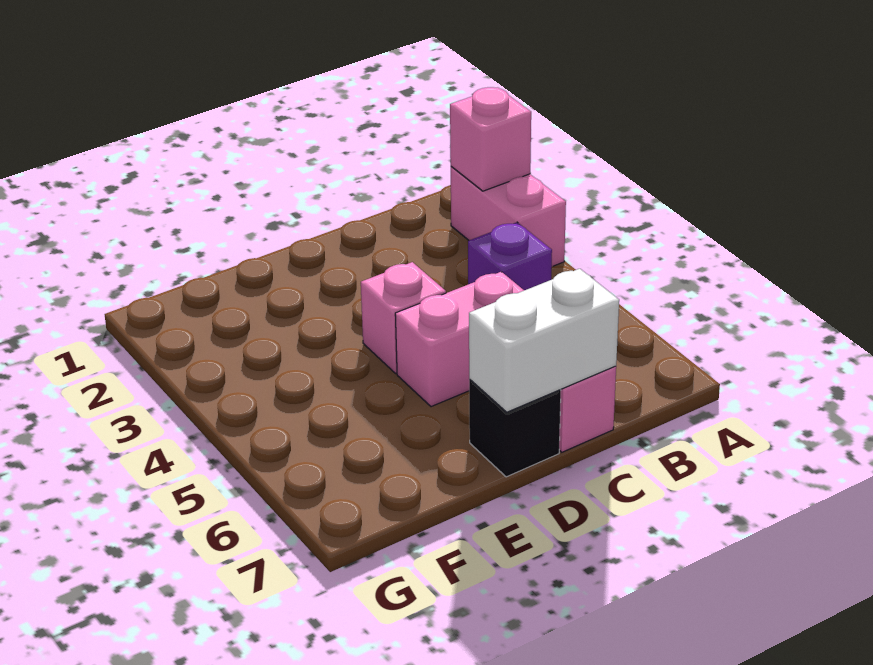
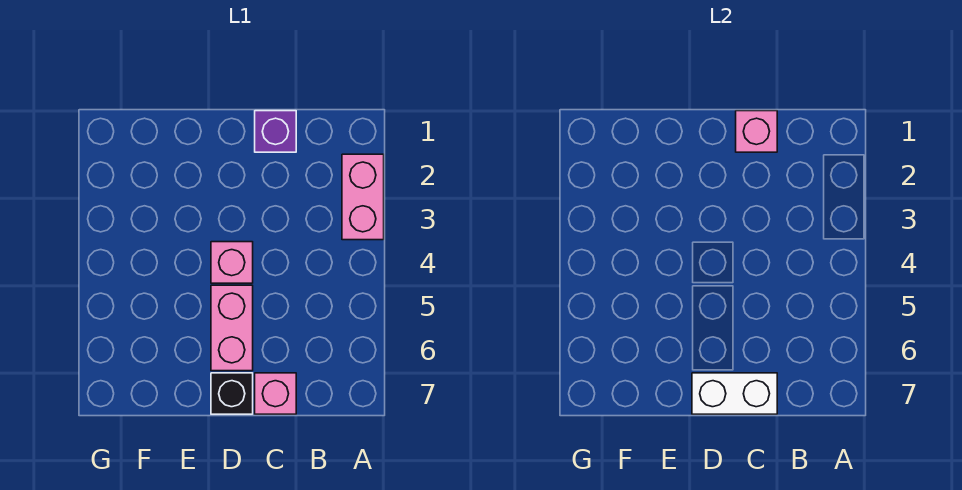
pink brick A2 level 2 -> pink brick C1 level 2
purple brick B4 level 1 -> purple brick C1 level 1
pink brick C5:D5 level 1 -> pink brick D5:D6 level 1

